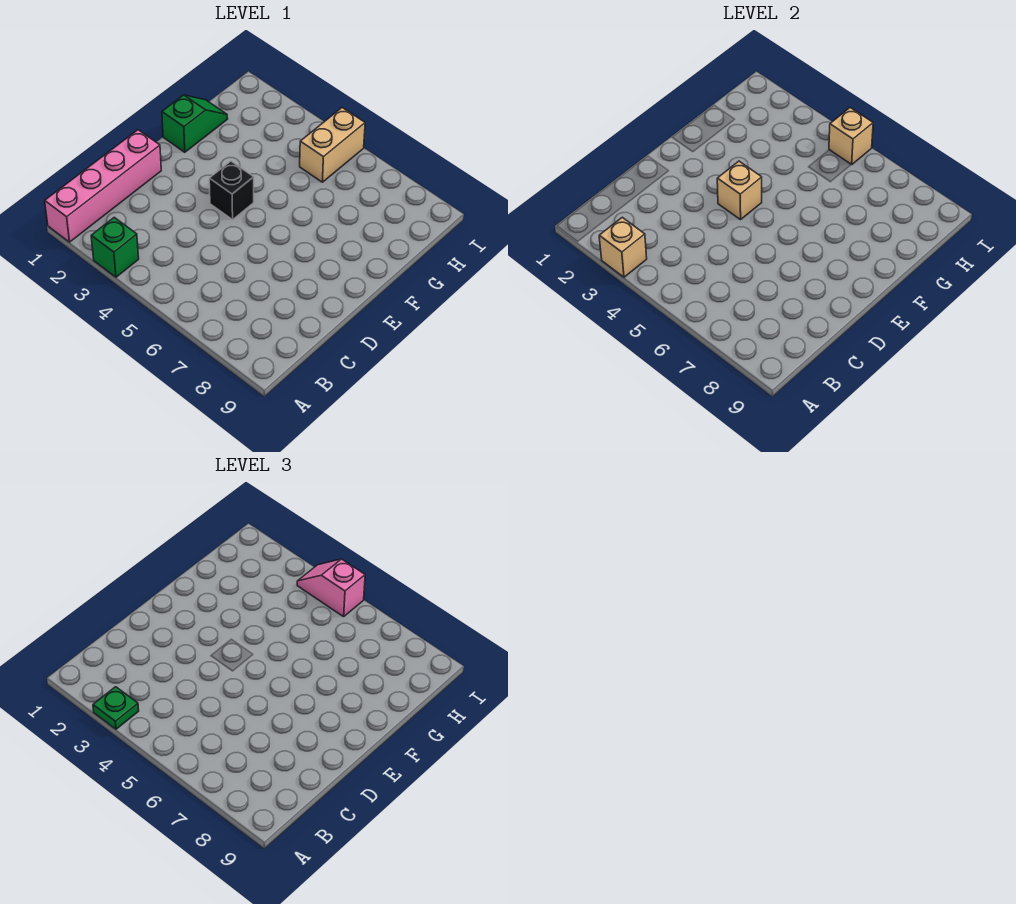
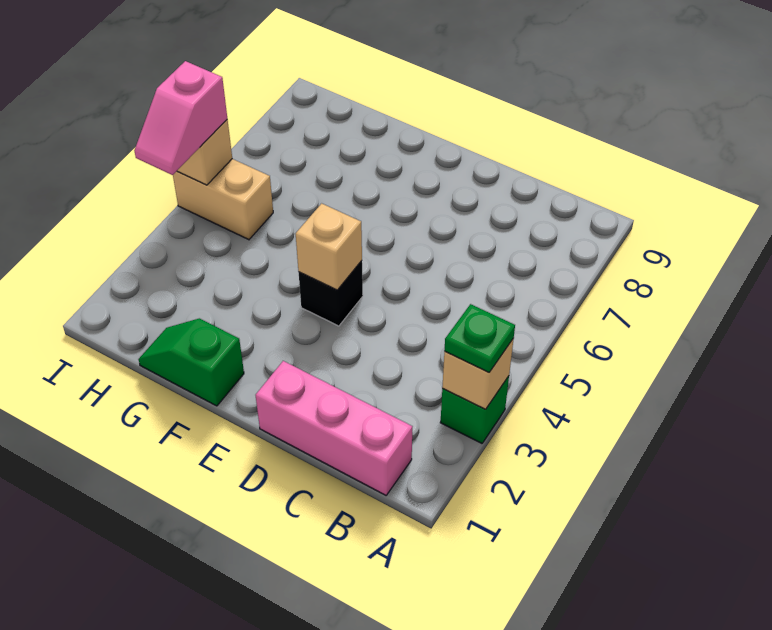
pink brick A1:D1 level 1 -> pink brick B1:D1 level 1

